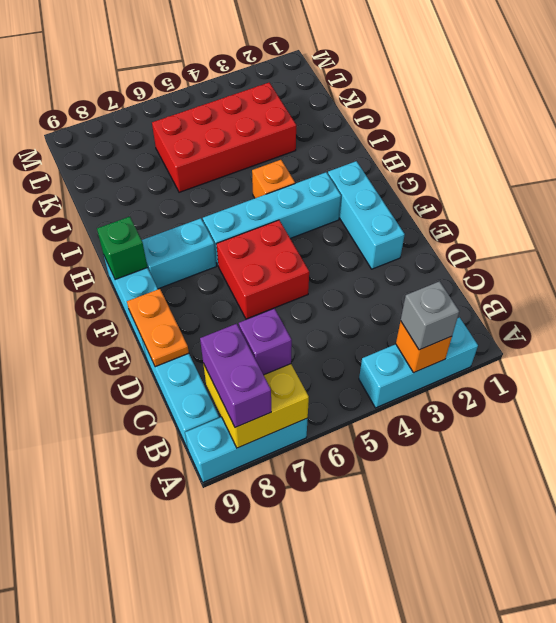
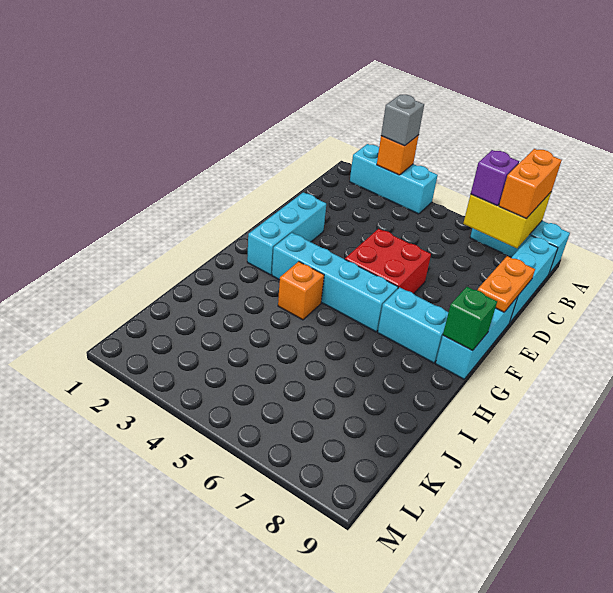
purple brick A8:B8 level 3 -> orange brick A8:B8 level 3
red brick J3:K6 level 1 -> none

